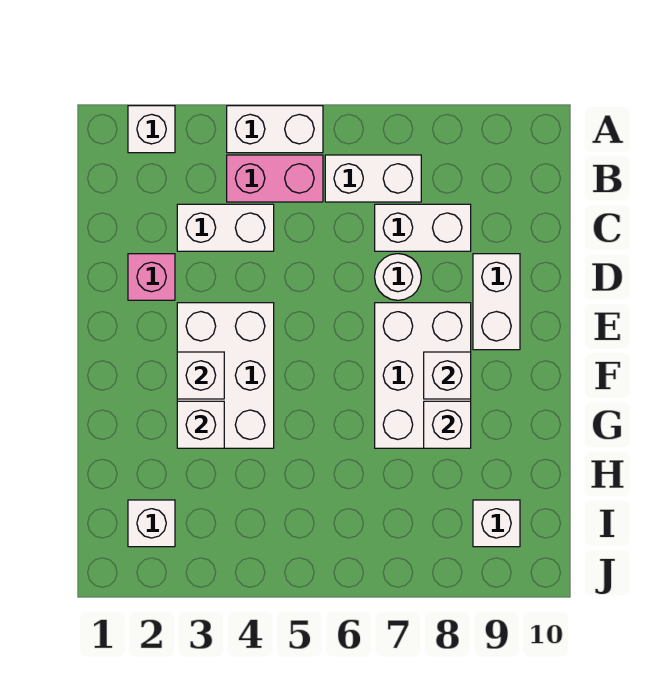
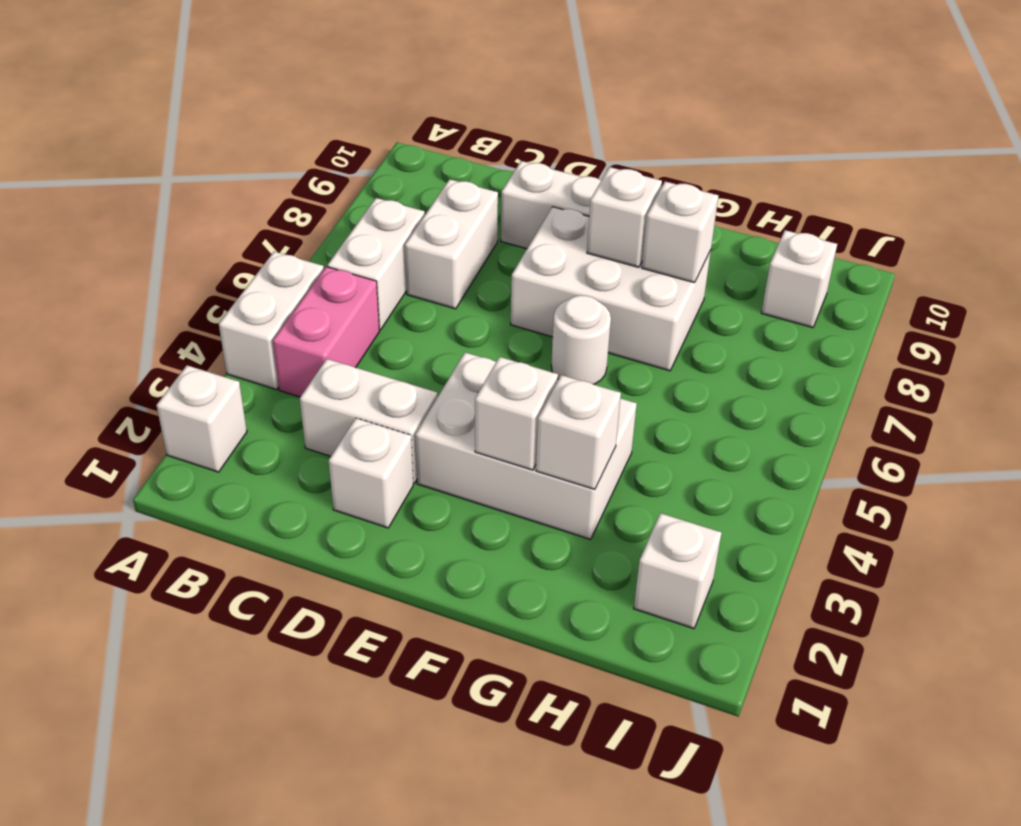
white brick C3:C4 level 1 -> white brick C3:D3 level 1
pink brick D2 level 1 -> white brick D2 level 1
white round brick D7 level 1 -> white round brick F6 level 1

